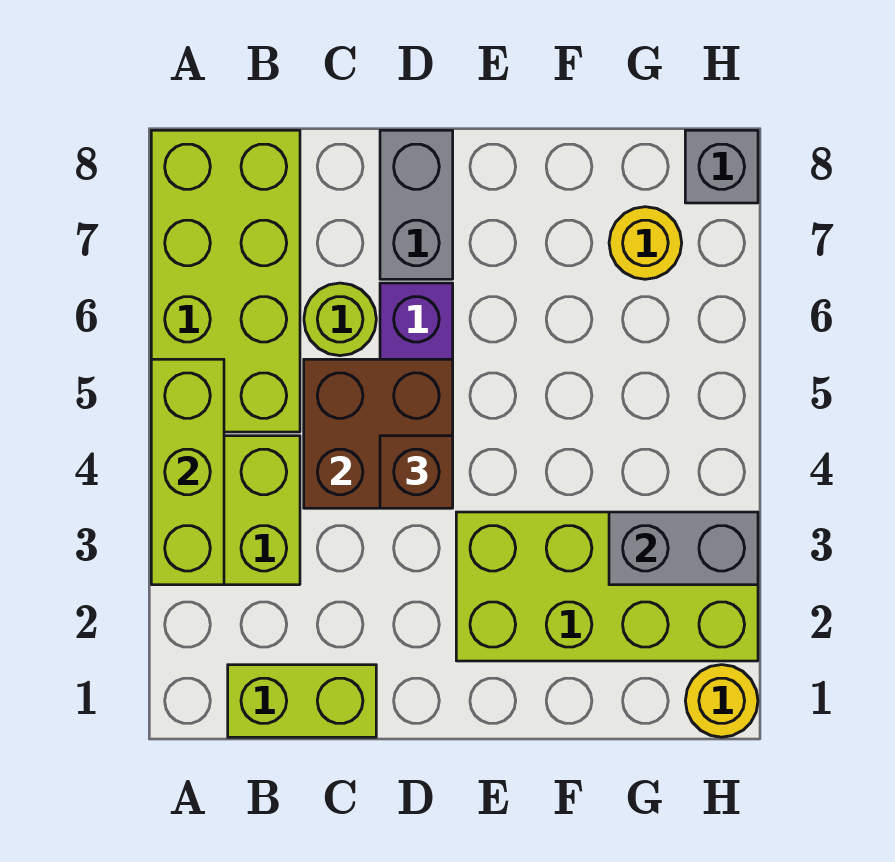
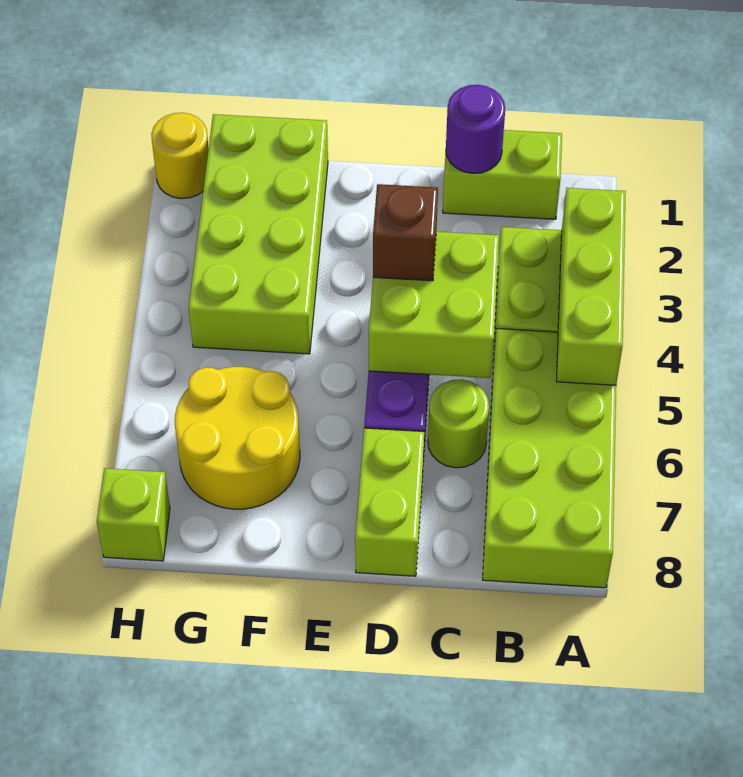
none -> purple round brick C1 level 2
brown brick C4:D5 level 2 -> lime brick C4:D5 level 2
grey brick D7:D8 level 1 -> lime brick D7:D8 level 1
lime brick E2:H3 level 1 -> lime brick F1:G4 level 1
grey brick G3:H3 level 2 -> none
yellow round brick G7 level 1 -> yellow round brick F6:G7 level 1
grey brick H8 level 1 -> lime brick H8 level 1

